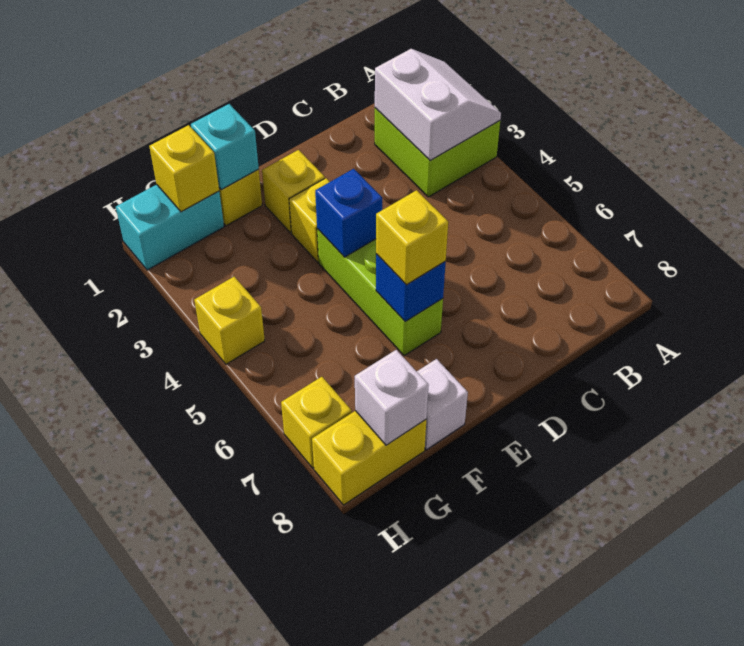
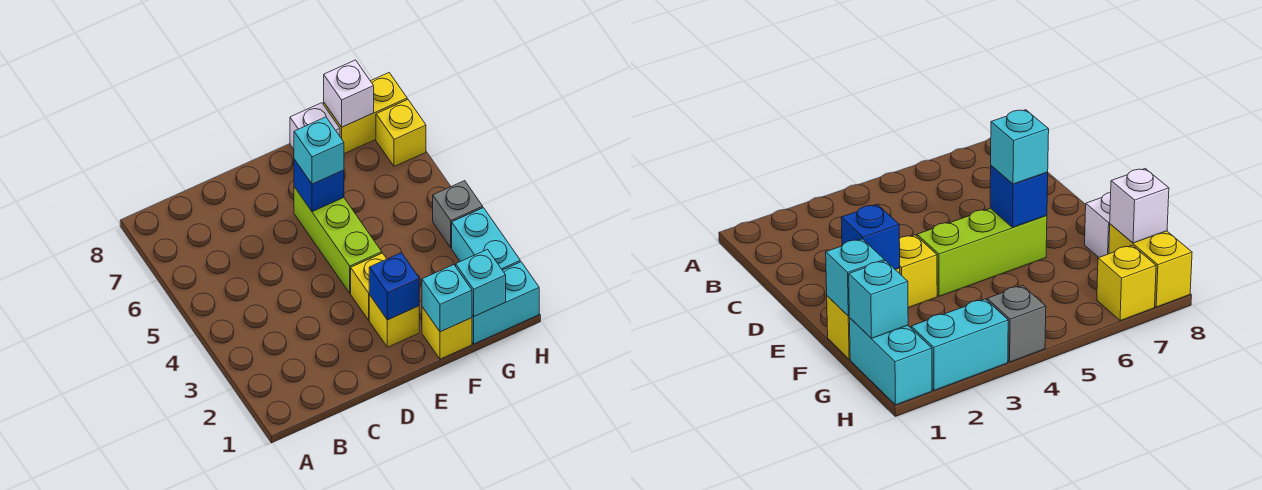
lime brick A2:B3 level 1 -> none
white slope A2:B3 level 2 top B -> none
blue brick E4 level 2 -> blue brick E2 level 2
yellow brick E6 level 3 -> cyan brick E6 level 3
yellow brick G1 level 2 -> cyan brick G1 level 2
none -> cyan brick H2:H3 level 1
yellow brick H4 level 1 -> grey brick H4 level 1

